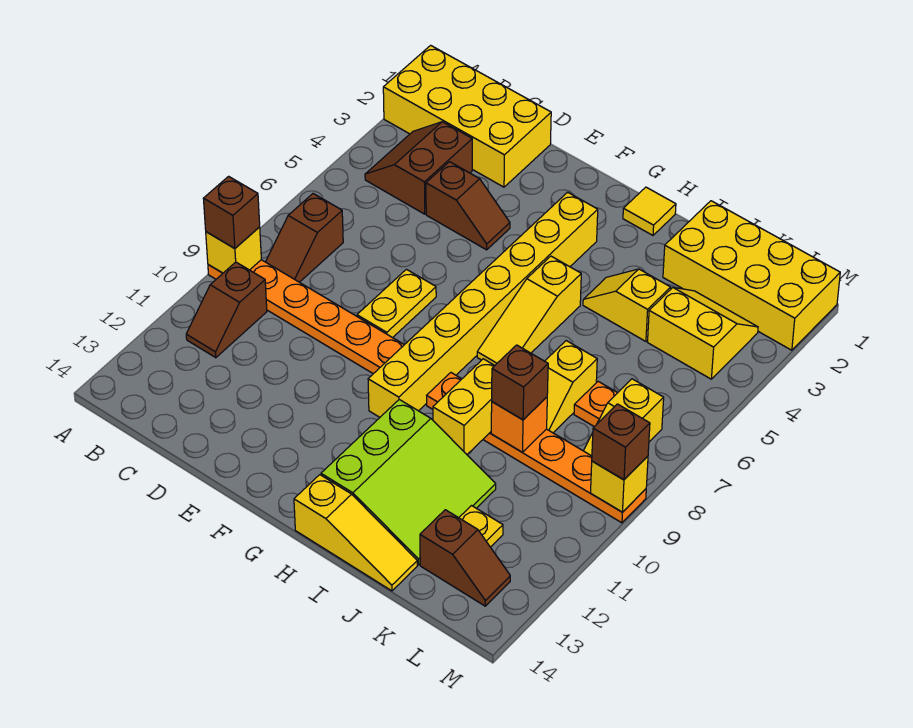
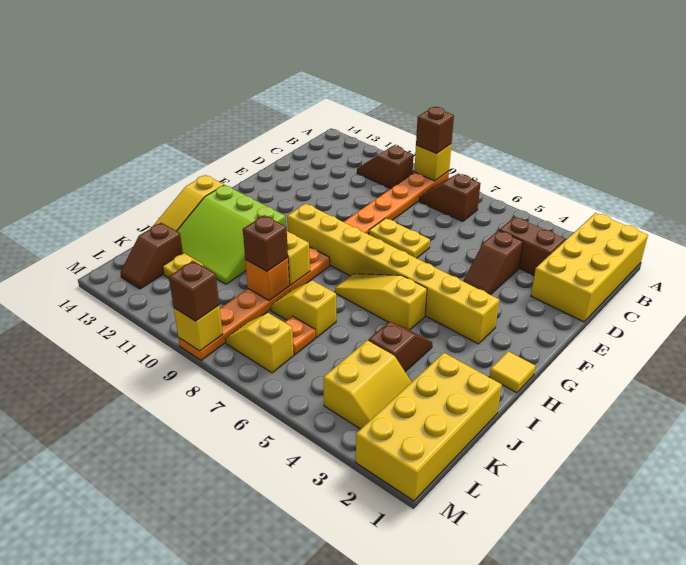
yellow slope I4:J4 level 1 top J -> brown slope I4:J4 level 1 top J

